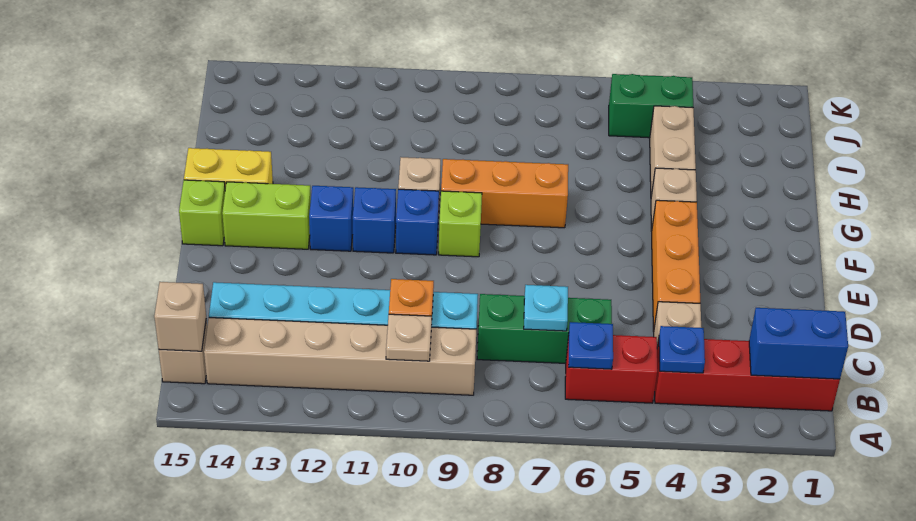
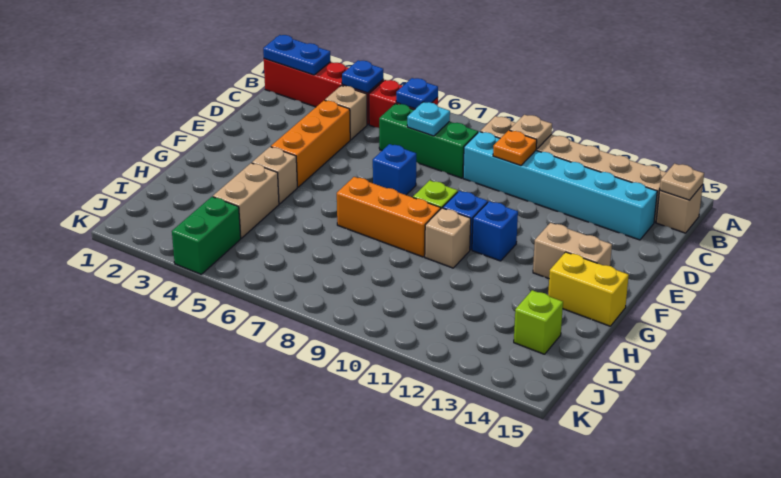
blue brick B1:B2 level 2 -> blue plate B1:B2 level 2
tan brick B15 level 2 -> tan plate B15 level 2
blue brick F12 level 1 -> blue brick E7 level 1
lime brick F13:F14 level 1 -> tan brick F13:F14 level 1
lime brick F15 level 1 -> lime brick I14 level 1
green brick J4:J5 level 1 -> green brick J4:K4 level 1

